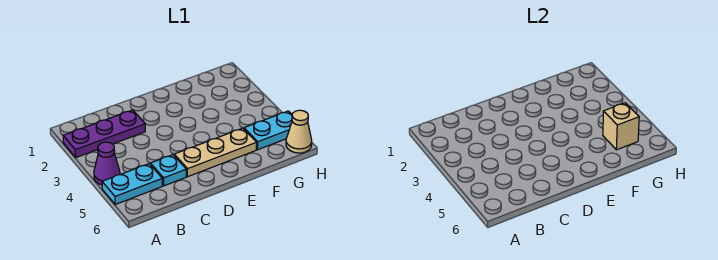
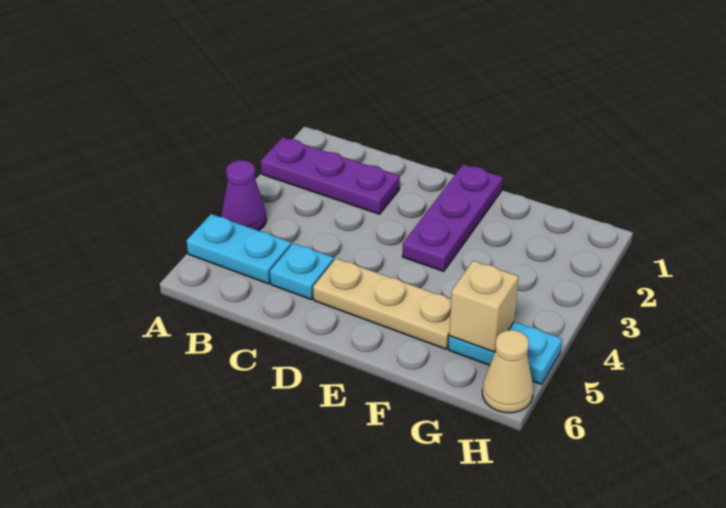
none -> purple plate E1:E3 level 1

